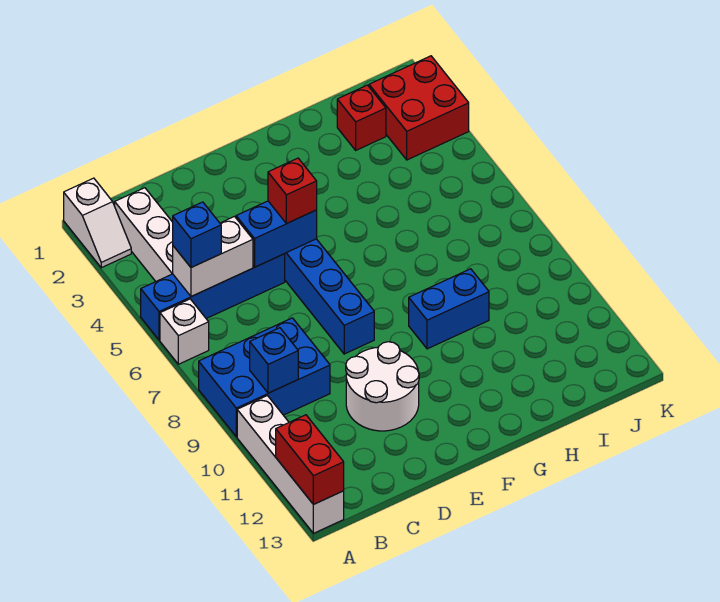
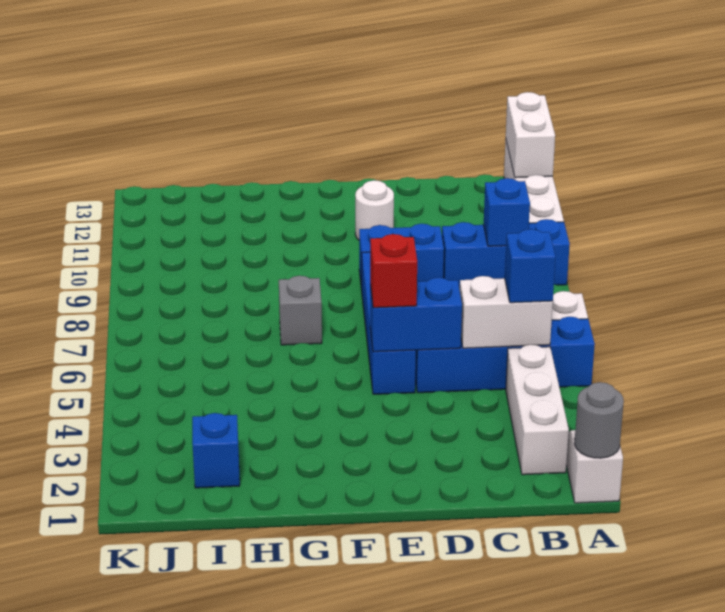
none -> grey round brick A1 level 2
blue brick A8:C9 level 1 -> blue brick A9:C9 level 1
red brick A12:A13 level 2 -> white brick A12:A13 level 2
white round brick D10:E11 level 1 -> white round brick E11 level 1
none -> grey brick G7 level 1
blue brick G9:H9 level 1 -> blue brick D9:E9 level 1
red brick I2 level 1 -> blue brick I2 level 1
red brick J2:K3 level 1 -> none

